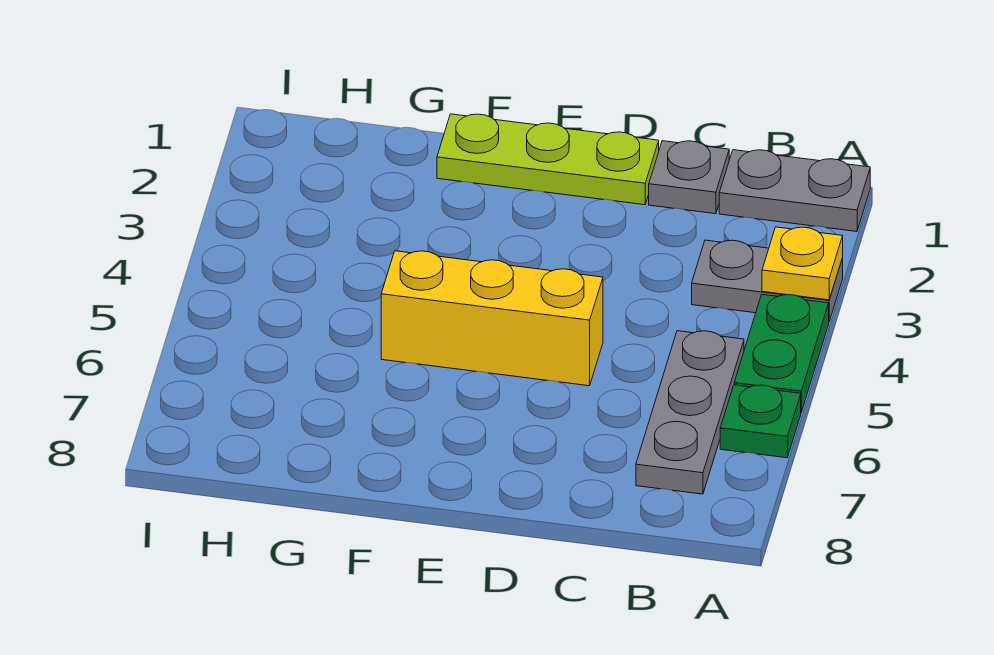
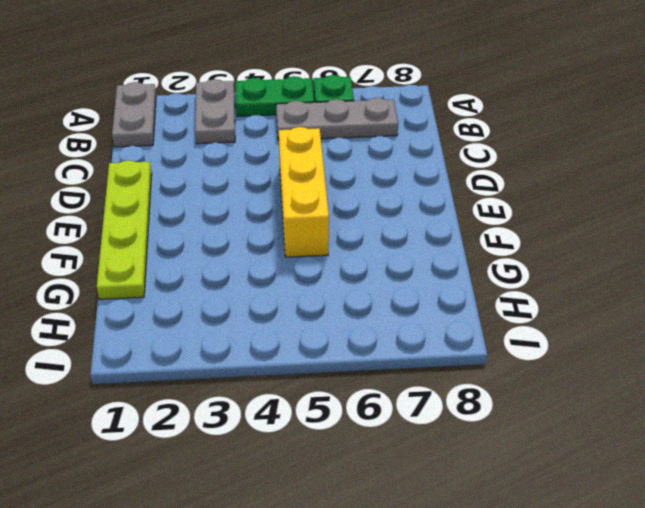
yellow plate A3 level 2 -> none
grey plate C1 level 1 -> none
lime plate D1:F1 level 1 -> lime plate D1:G1 level 1

